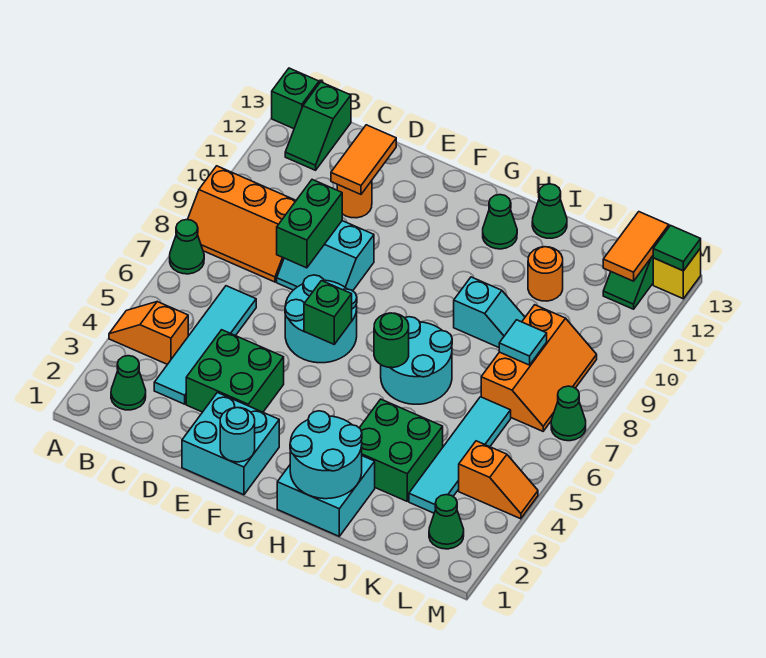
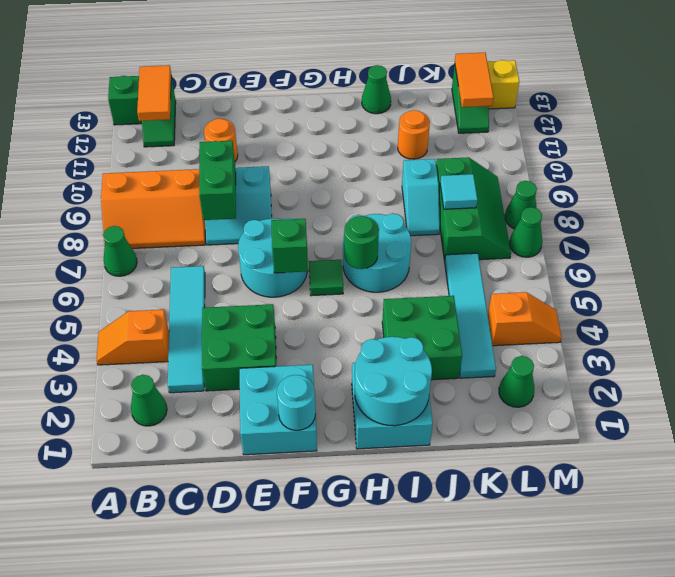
orange tile D11:D12 level 2 -> orange tile B12:B13 level 2
green cone H12 level 1 -> green cone M8 level 1
cyan slope I9:J9 level 1 top I -> cyan slope J8:J9 level 1 top 9
orange slope K7:L9 level 1 top K -> green slope K7:L9 level 1 top K
green tile M13 level 2 -> green tile G6 level 1

